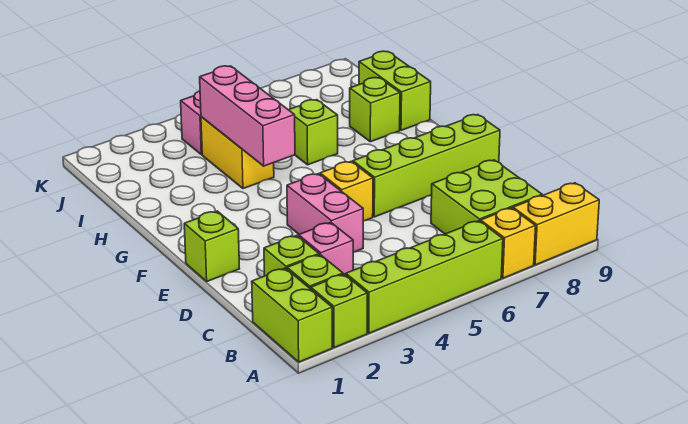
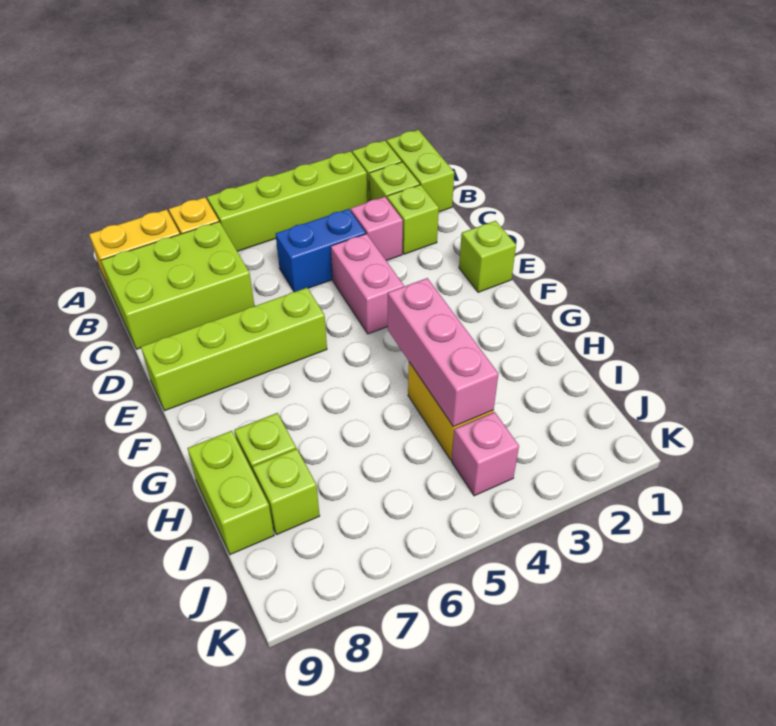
lime brick B7:C8 level 1 -> lime brick B7:C9 level 1
none -> blue brick C4:C5 level 1
yellow brick E5 level 1 -> none
lime brick H6 level 1 -> lime brick I8 level 1

